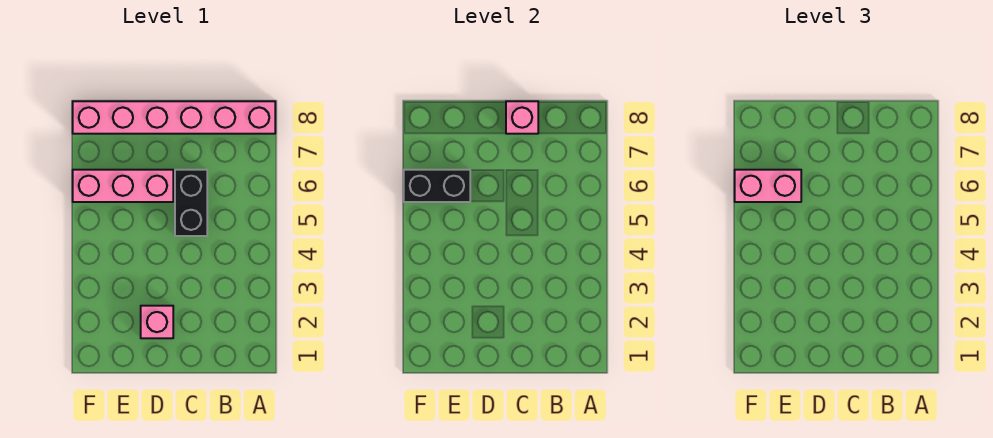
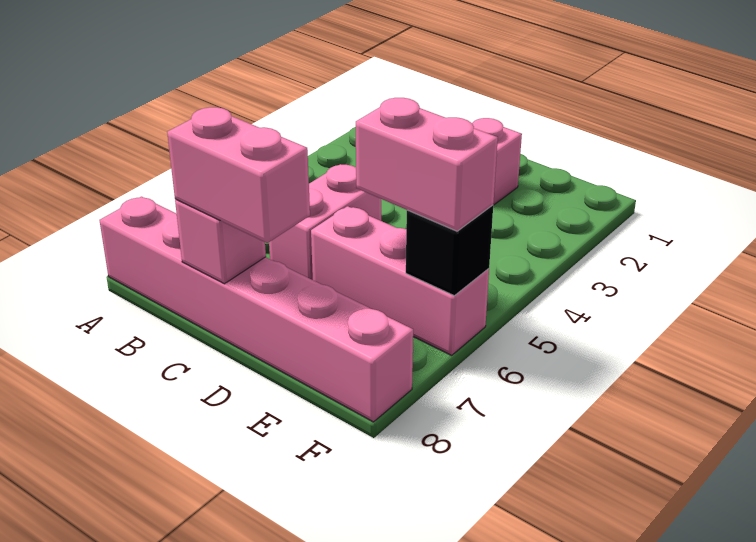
black brick C5:C6 level 1 -> pink brick C5:C6 level 1
none -> pink brick C8:D8 level 3
black brick E6:F6 level 2 -> black brick F6 level 2

